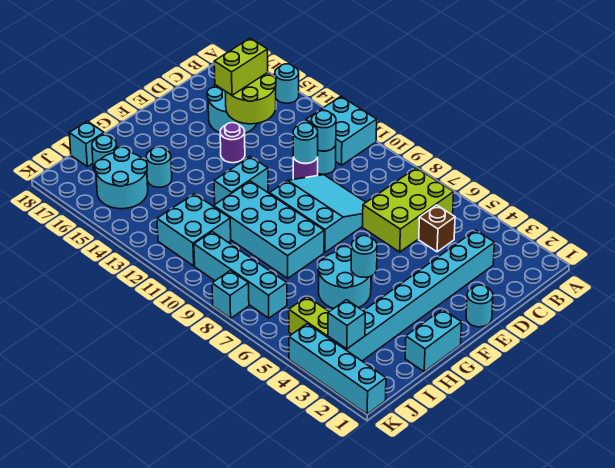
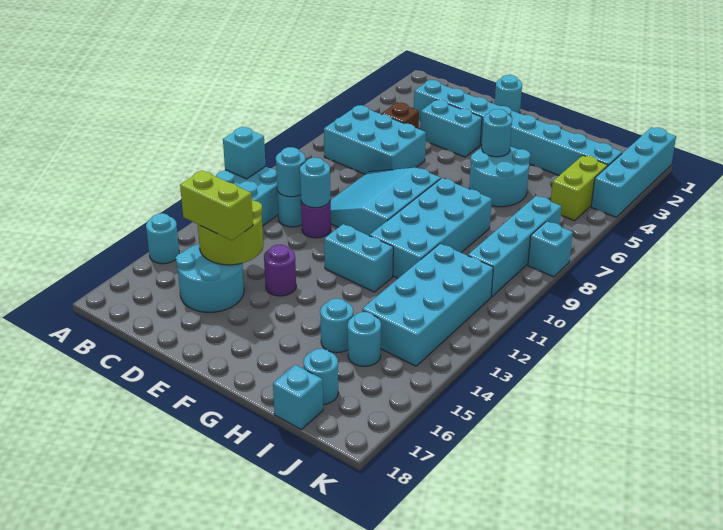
lime brick B6:D7 level 1 -> cyan brick B6:D7 level 1
cyan brick G1:H1 level 1 -> cyan brick D4:E4 level 1
cyan brick I11:J12 level 1 -> cyan brick I11:J14 level 1
cyan round brick I15:J16 level 1 -> cyan round brick I15 level 1
cyan brick J3 level 2 -> cyan brick A11 level 2

